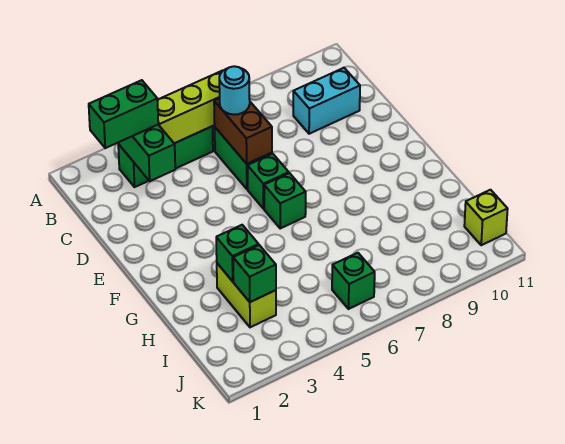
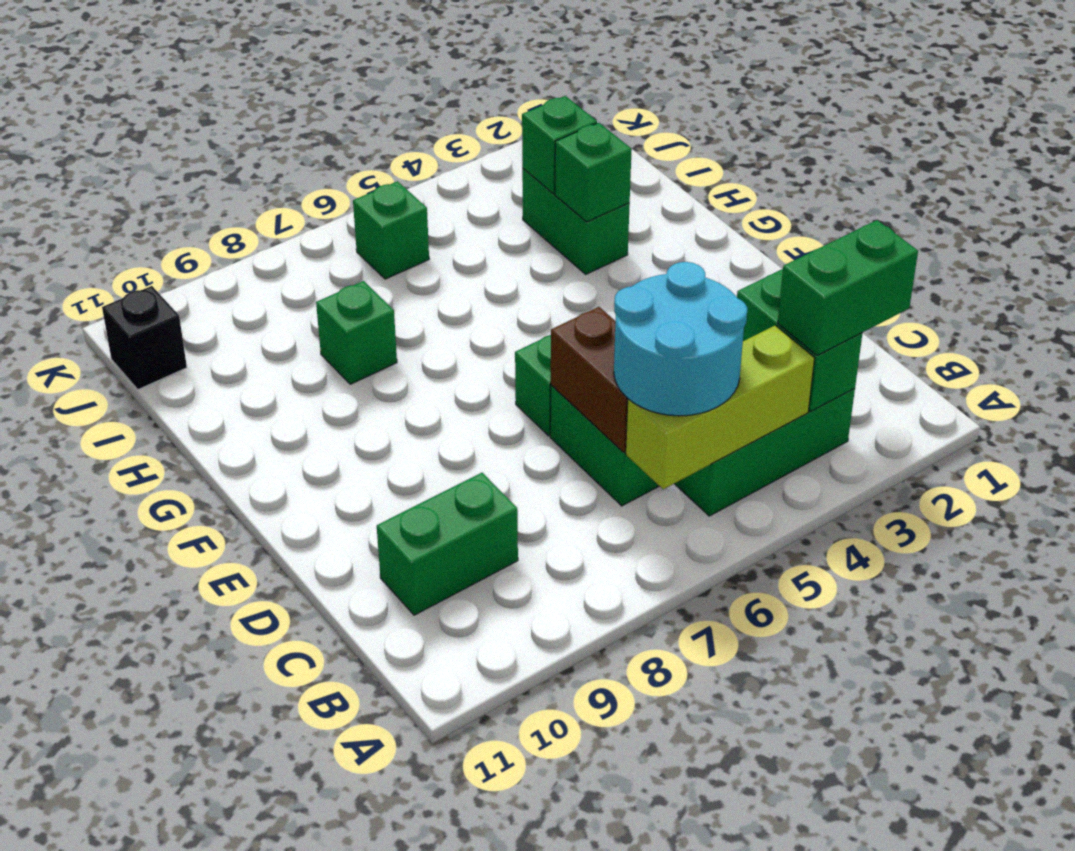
cyan round brick C6 level 3 -> cyan round brick B5:C6 level 3
cyan brick C9:C10 level 1 -> green brick C9:C10 level 1
green brick F6 level 1 -> green brick H8 level 1
lime brick H3:I3 level 1 -> green brick H3:I3 level 1
lime brick J11 level 1 -> black brick J11 level 1

